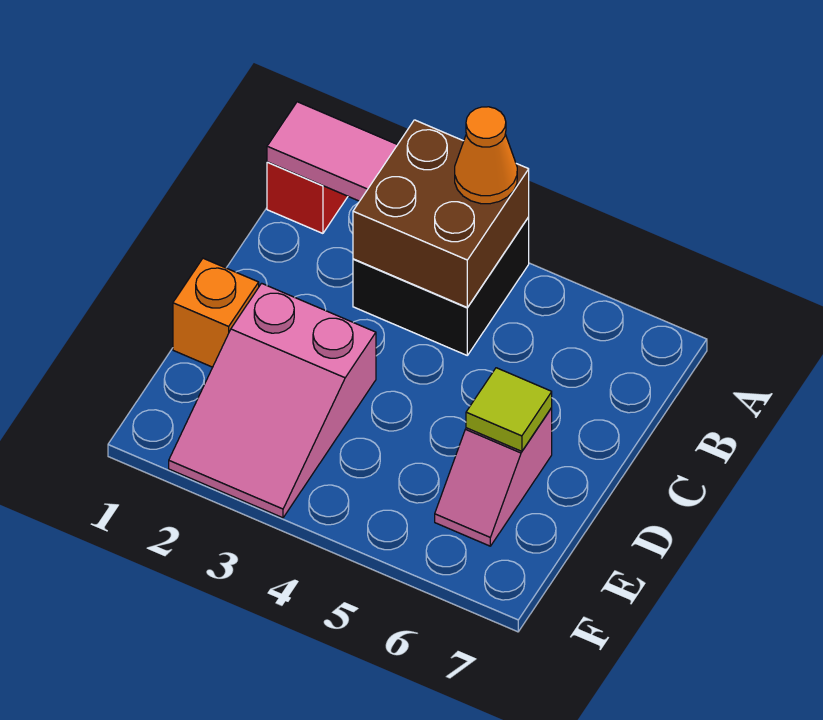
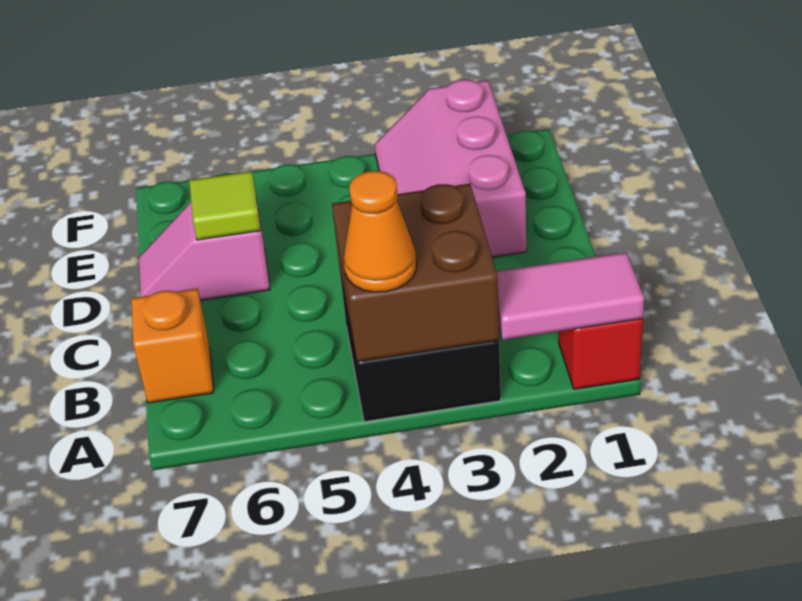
orange brick D1 level 1 -> orange brick B7 level 1
pink slope D2:F3 level 1 top D -> pink slope D2:F3 level 1 top 2
pink slope D6:E6 level 1 top D -> pink slope D6:D7 level 1 top 6

